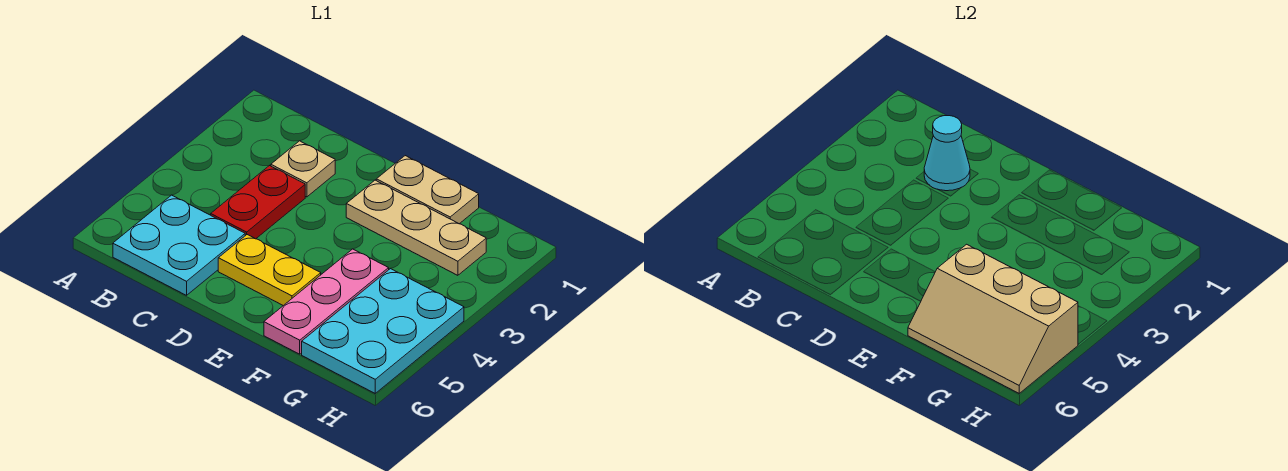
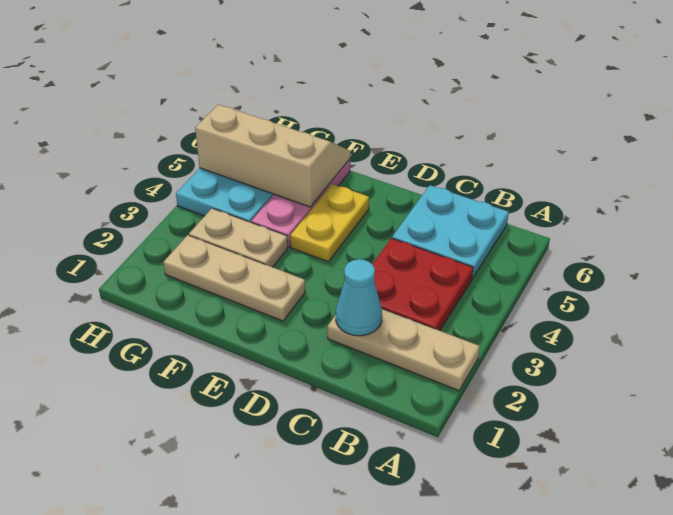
tan plate C2 level 1 -> tan plate A2:C2 level 1
red plate C3:C4 level 1 -> red plate B3:C4 level 1
yellow plate D5:E5 level 1 -> yellow plate E4:E5 level 1
tan plate E1:F1 level 1 -> tan plate F3:G3 level 1

